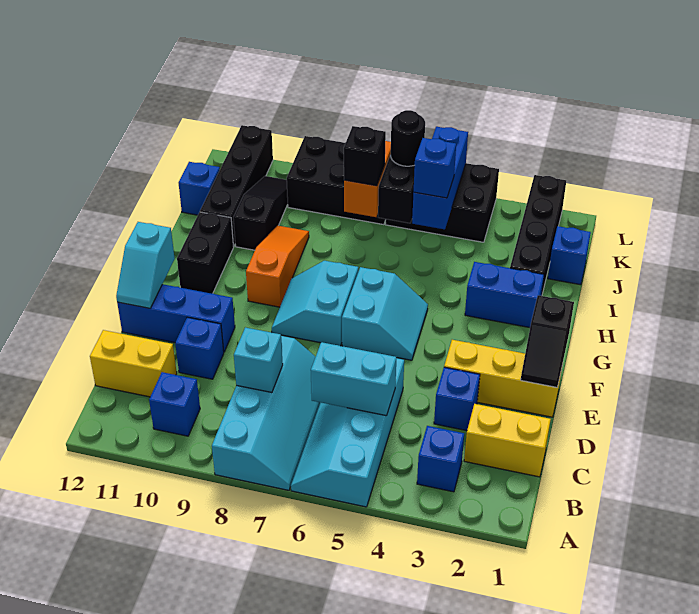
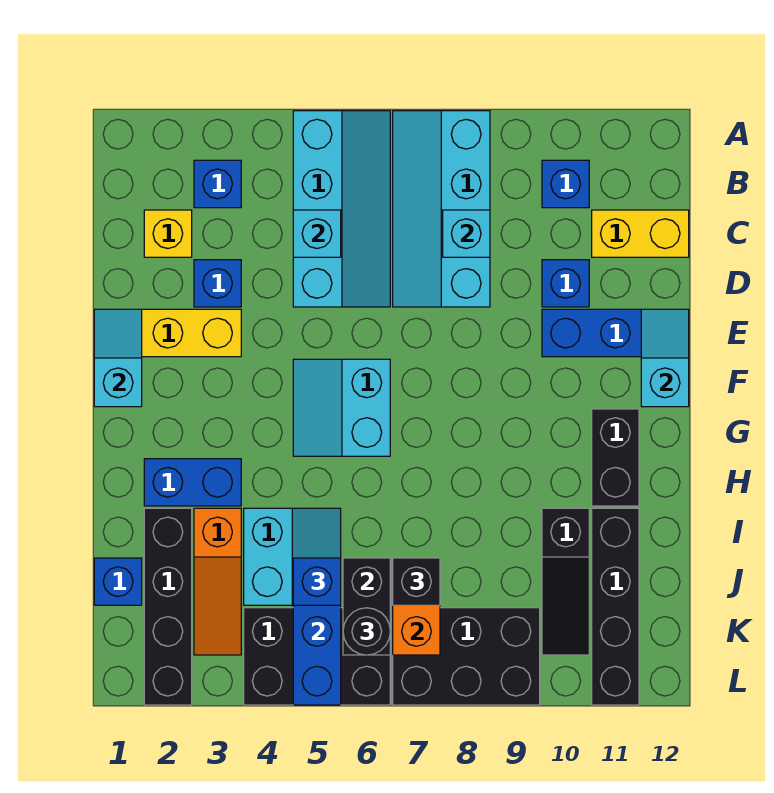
yellow brick C1:C2 level 1 -> yellow brick C2 level 1
cyan brick C5:C6 level 2 -> cyan brick C5 level 2
black slope E1:F1 level 2 top F -> cyan slope E1:F1 level 2 top F
cyan slope F7:G8 level 1 top 7 -> cyan slope I4:J5 level 1 top 4
orange slope G9:I9 level 1 top G -> orange slope I3:K3 level 1 top I
blue brick J12 level 1 -> none

